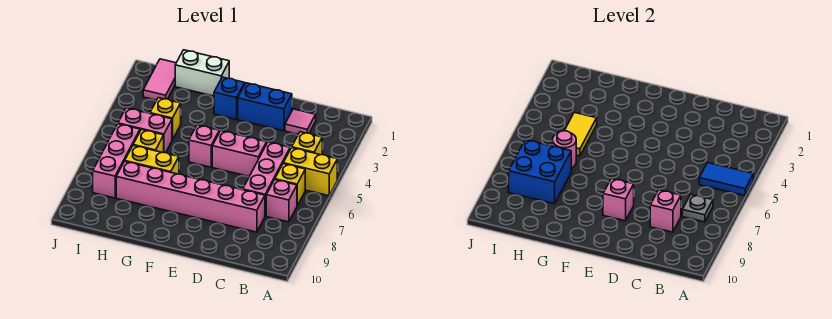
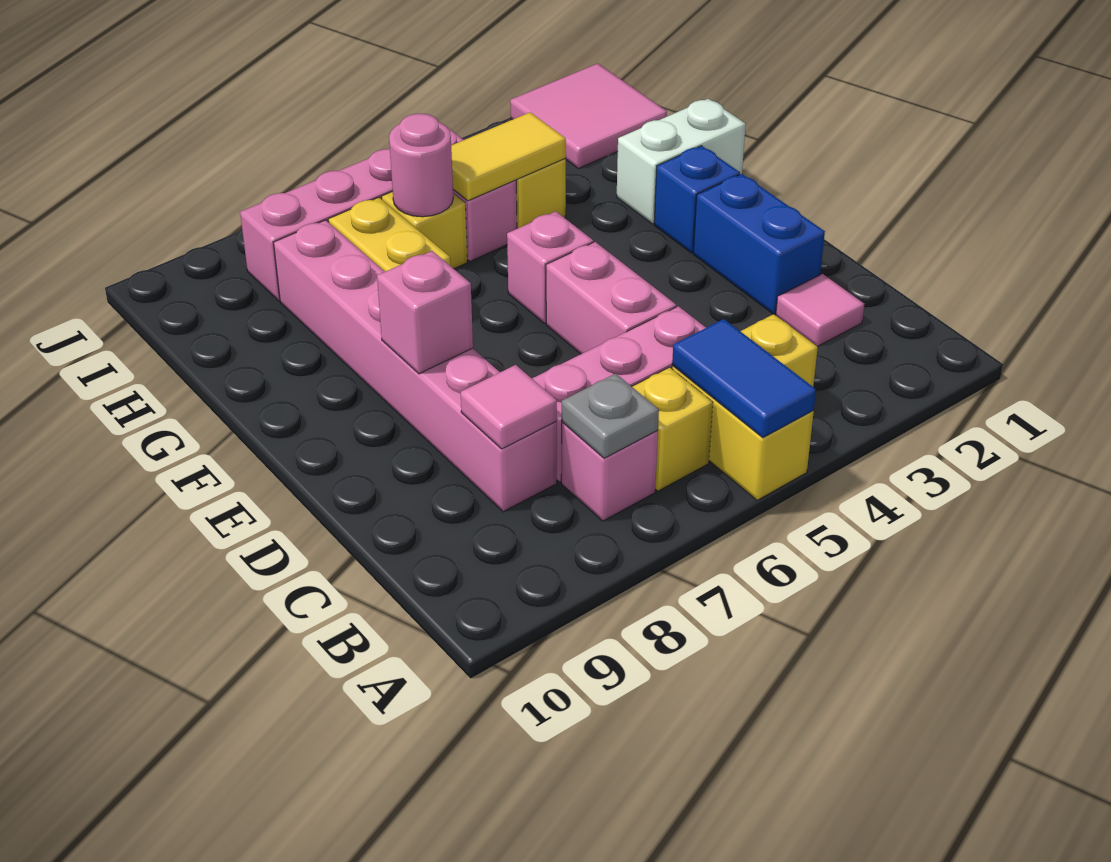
pink brick C8 level 2 -> pink tile C8 level 2
white brick G1:H1 level 1 -> white brick G1:G2 level 1
blue brick H7:I8 level 2 -> none
pink tile I1:I2 level 1 -> pink tile I1:J2 level 1

